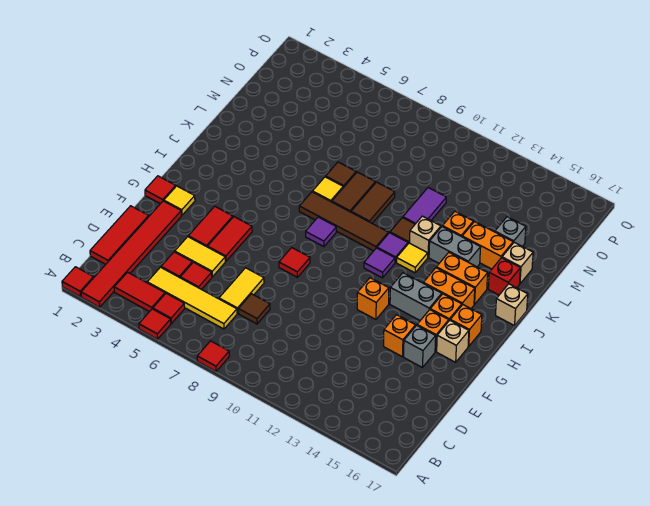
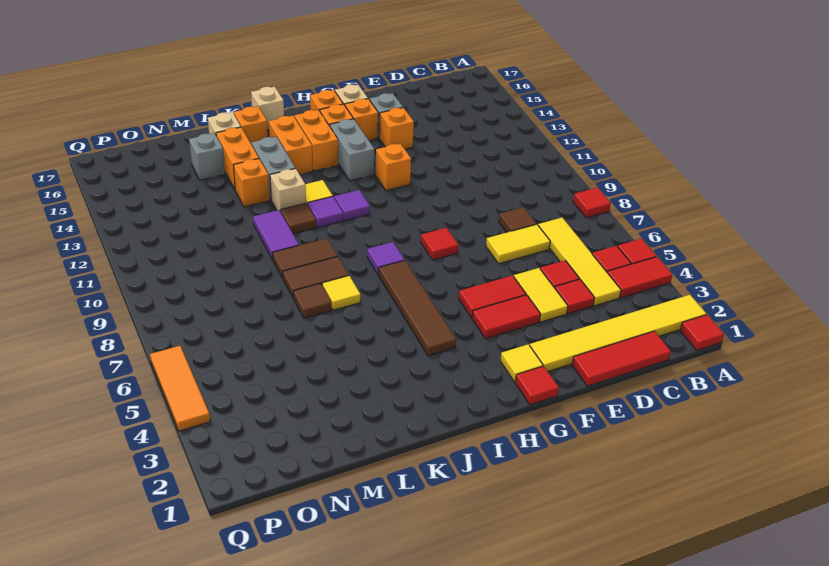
red tile A2:F2 level 1 -> yellow tile A2:F2 level 1
red tile B3:B4 level 1 -> red tile A4:B4 level 1
brown tile J7:J10 level 1 -> brown tile I4:I7 level 1
red brick K16 level 1 -> orange brick K16 level 1
purple tile L11:M11 level 1 -> purple tile L10:L11 level 1
none -> orange tile Q4:Q6 level 1

